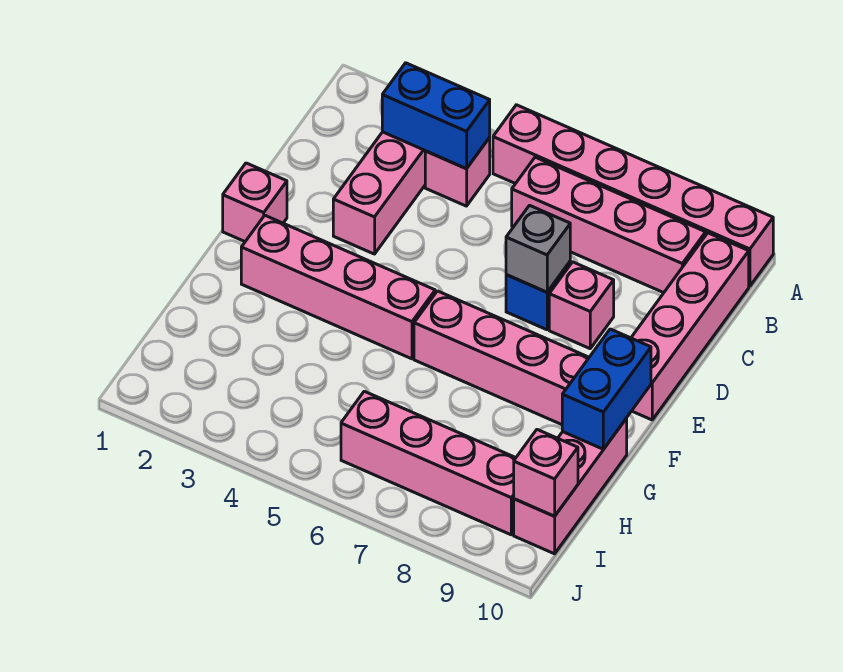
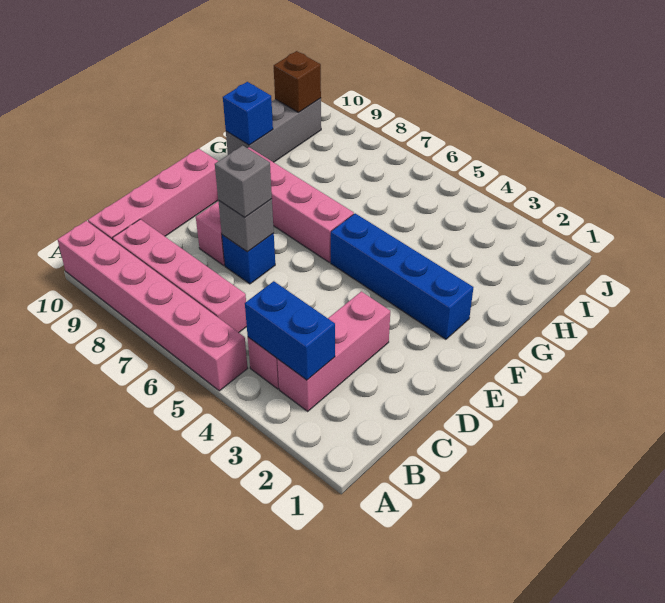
none -> grey brick D7 level 3
pink brick E1 level 1 -> none
pink brick F2:F5 level 1 -> blue brick F2:F5 level 1
blue brick F10:G10 level 2 -> blue brick G10 level 2
pink brick G10:I10 level 1 -> grey brick G10:I10 level 1
pink brick I6:I9 level 1 -> none
pink brick I10 level 2 -> brown brick I10 level 2

